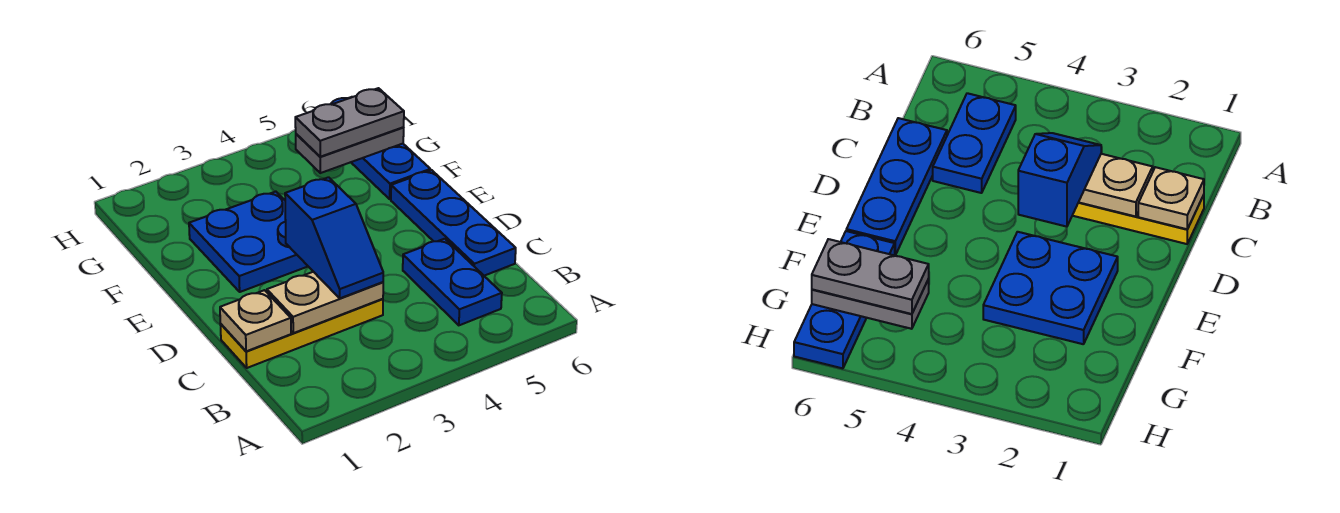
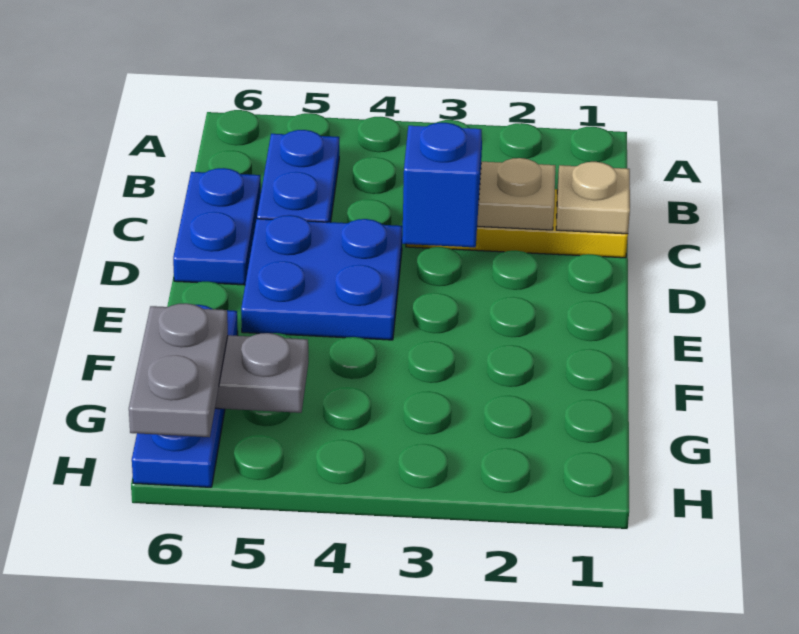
blue plate C6:E6 level 1 -> blue plate C6:D6 level 1
blue plate E2:F3 level 1 -> blue plate D4:E5 level 1
grey plate G5:G6 level 3 -> grey plate G6:H6 level 3

